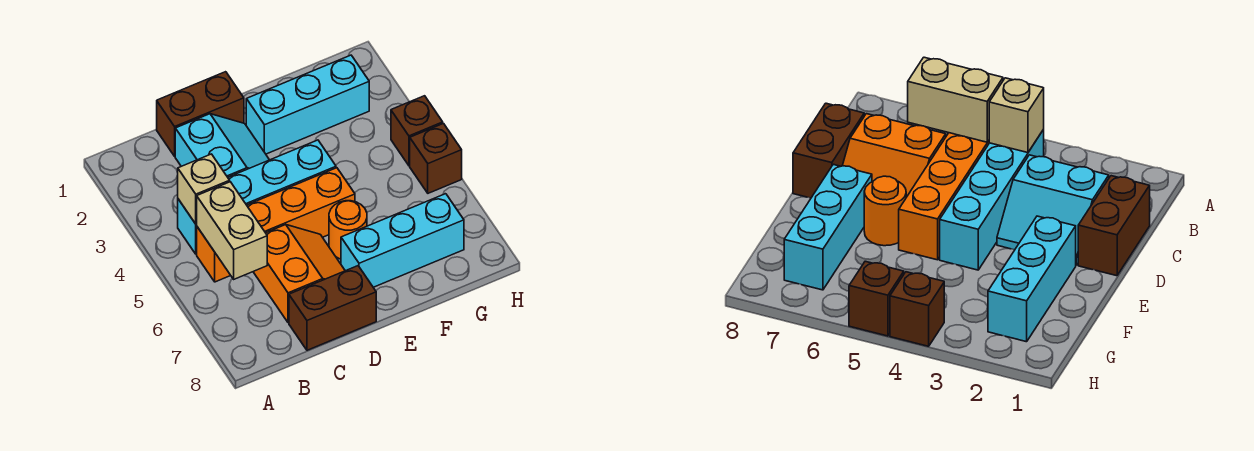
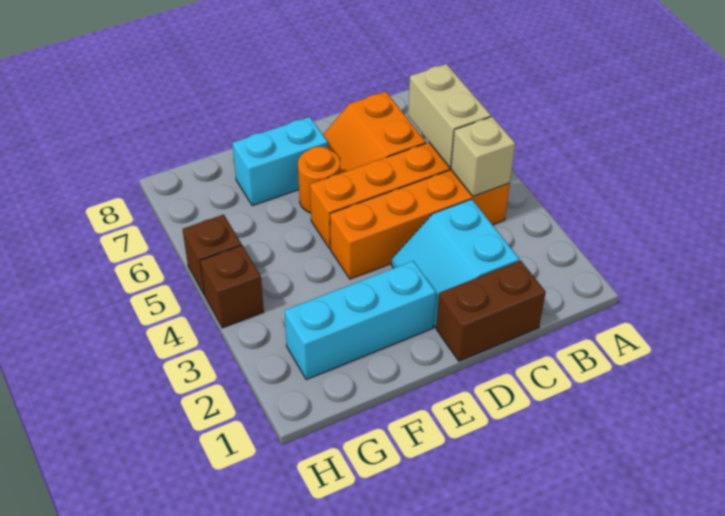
cyan brick B4:E4 level 1 -> orange brick B4:E4 level 1
brown brick C8:D8 level 1 -> none
cyan brick E7:G7 level 1 -> cyan brick E7:F7 level 1

